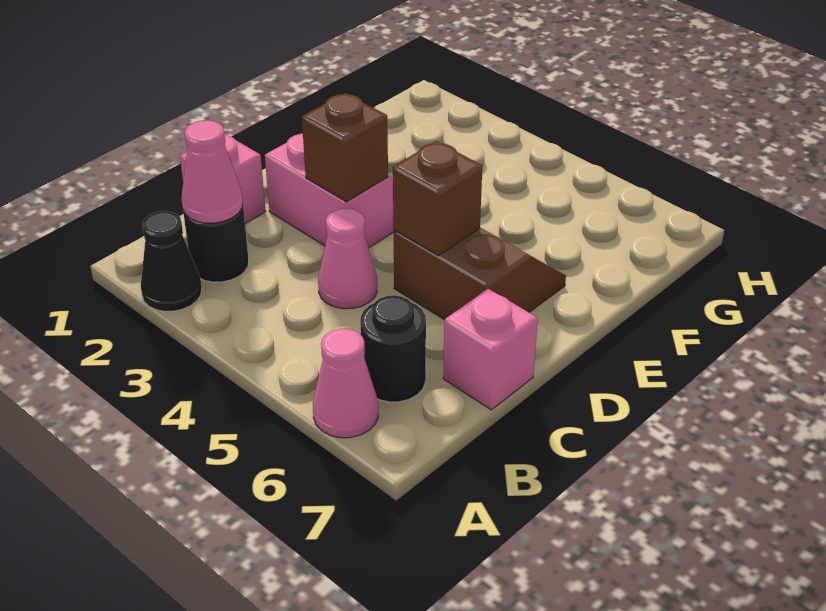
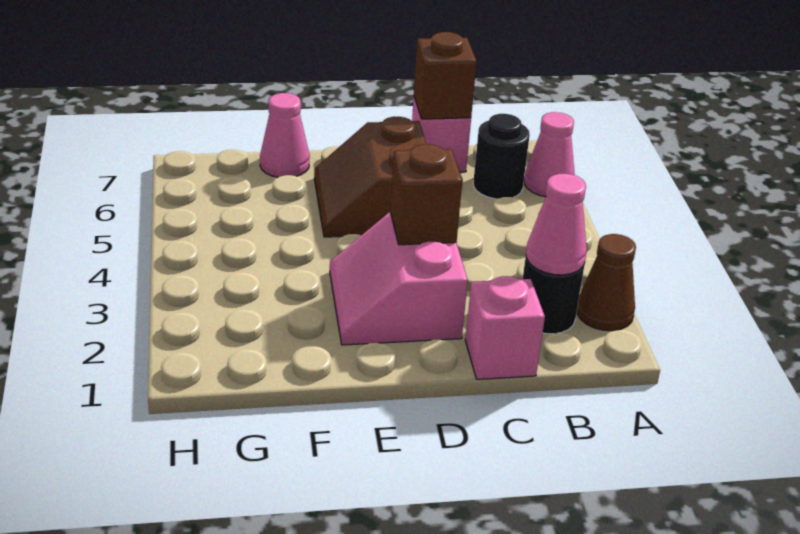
black cone A2 level 1 -> brown cone A2 level 1
pink cone C4 level 1 -> pink cone F7 level 1
brown brick D5 level 2 -> brown brick C7 level 2

